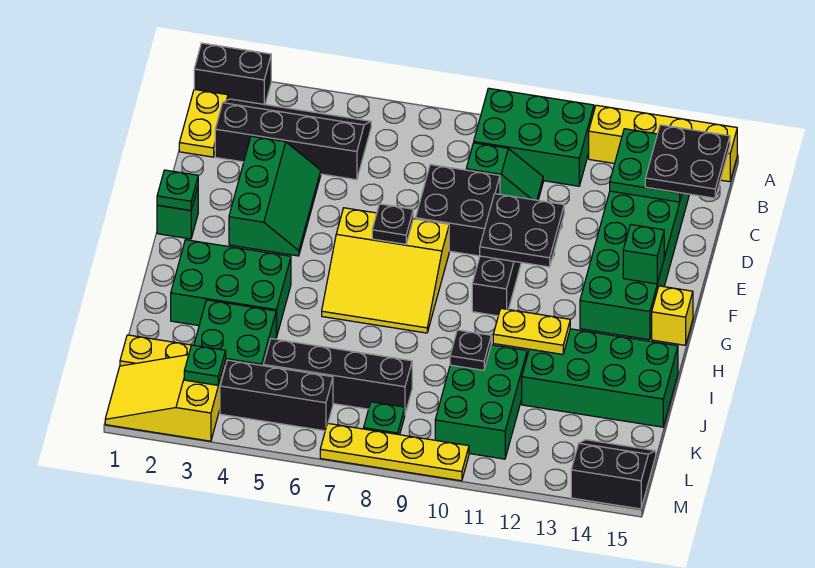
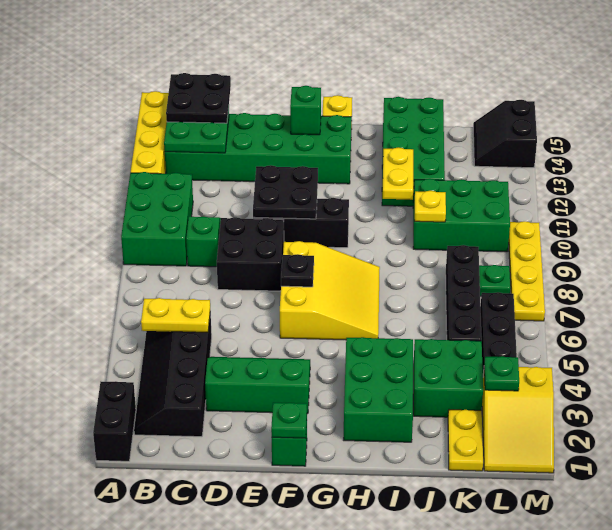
yellow plate B1:C1 level 1 -> yellow plate B5:C5 level 2
black plate J10 level 2 -> yellow plate J10 level 2

